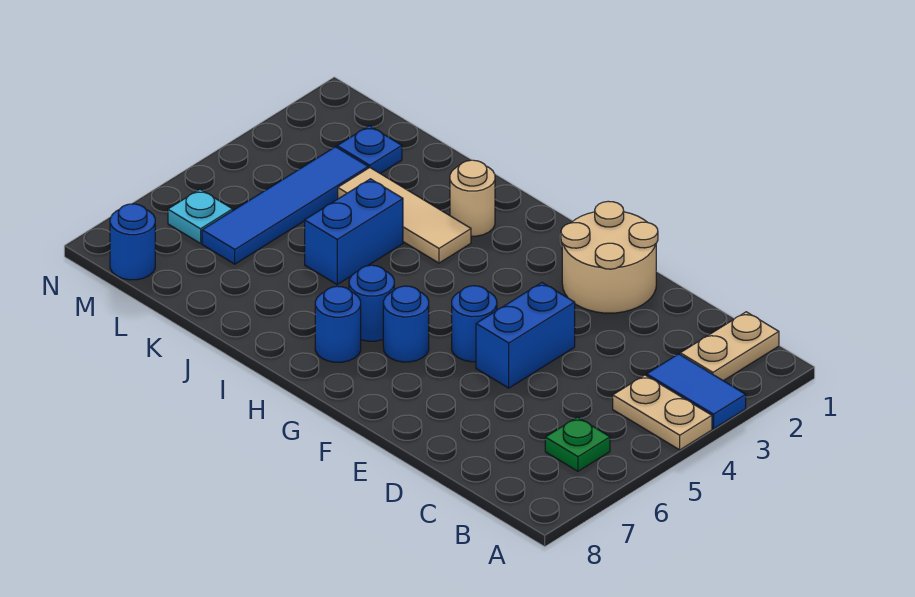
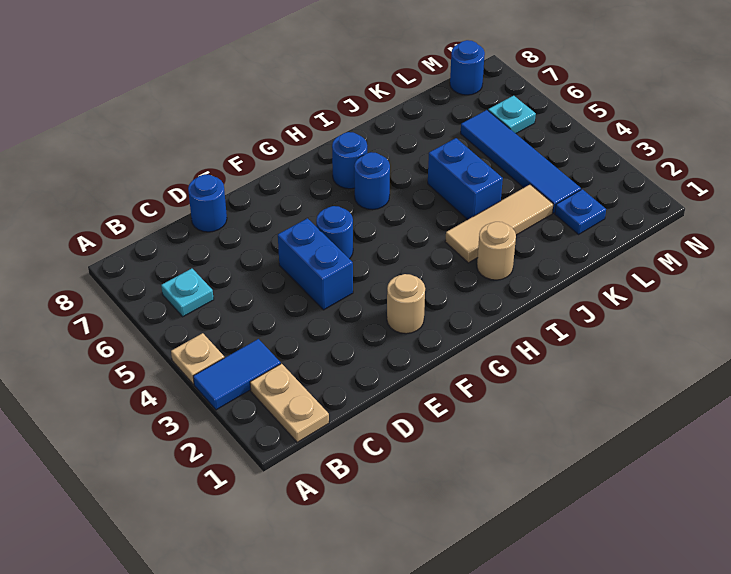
tan plate A4:B4 level 1 -> tan plate A4 level 1
green plate B6 level 1 -> cyan plate B6 level 1
tan round brick E1:F2 level 1 -> tan round brick F2 level 1
blue round brick G6 level 1 -> blue round brick D8 level 1

